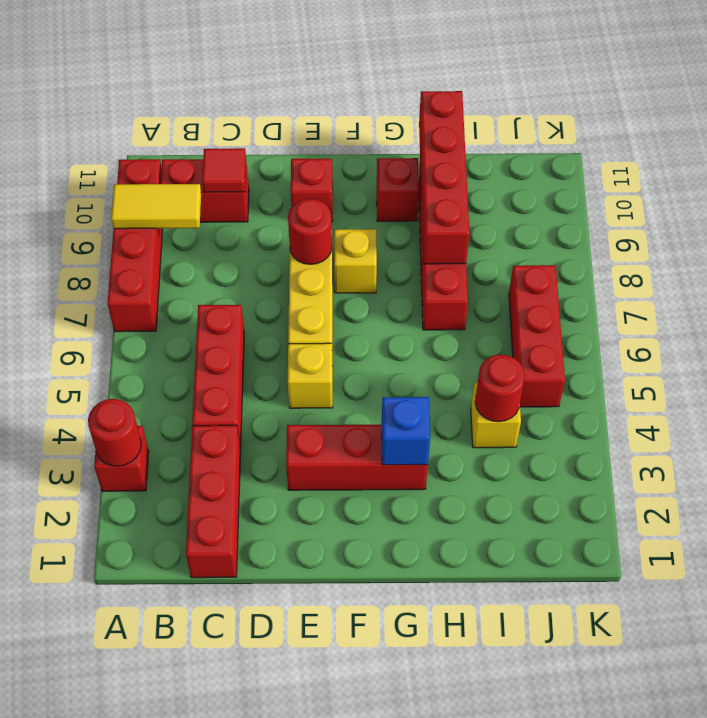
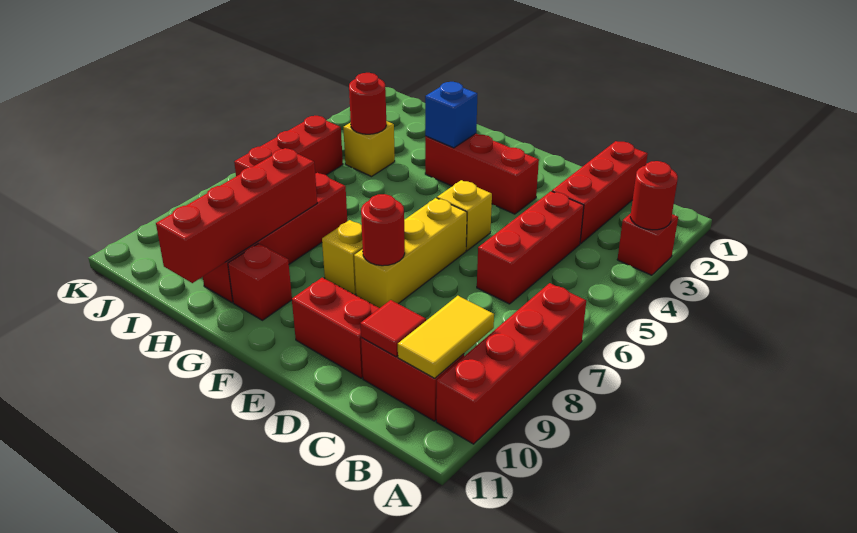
yellow tile A9:B9 level 2 -> yellow tile B9:B10 level 2
red brick E10 level 1 -> red brick D10:E10 level 1

